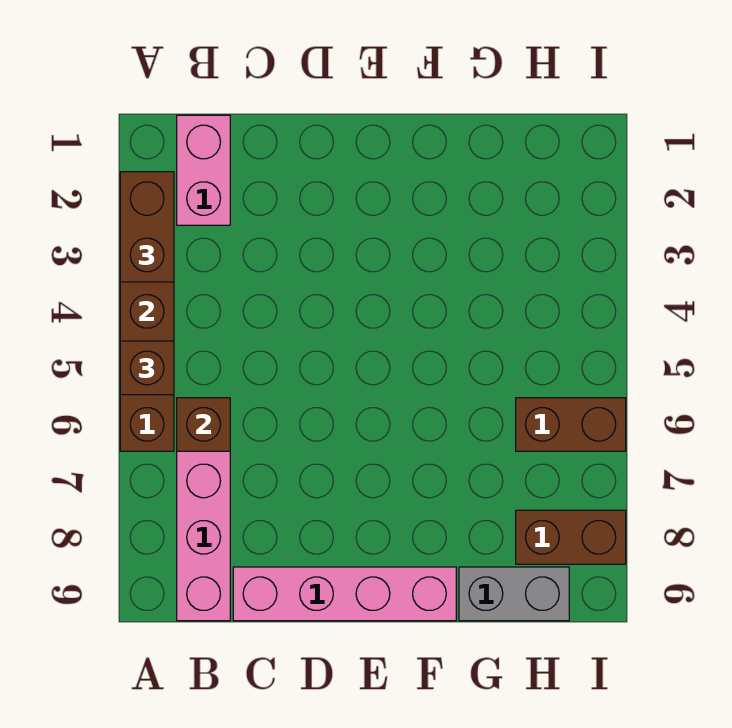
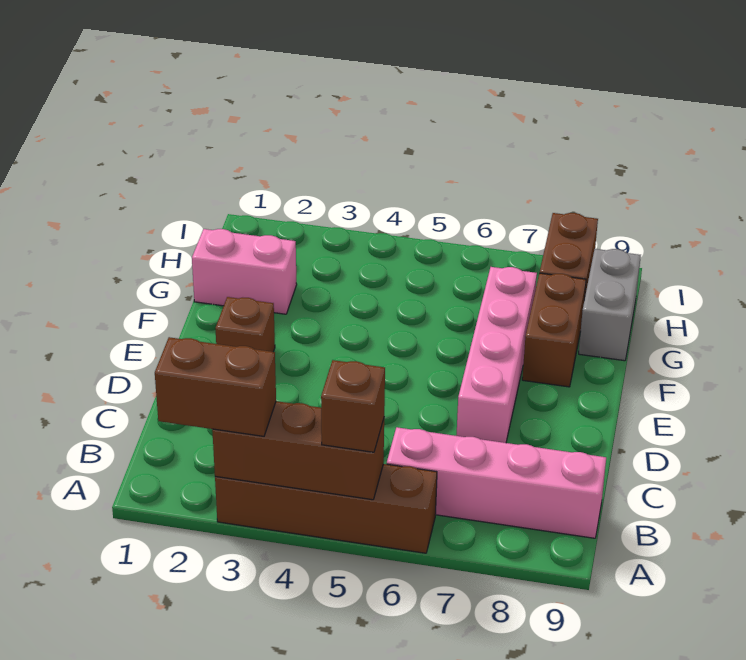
pink brick B1:B2 level 1 -> pink brick G1:G2 level 1
brown brick B6 level 2 -> brown brick E2 level 1
pink brick C9:F9 level 1 -> pink brick D7:G7 level 1
brown brick H6:I6 level 1 -> brown brick F8:G8 level 1

